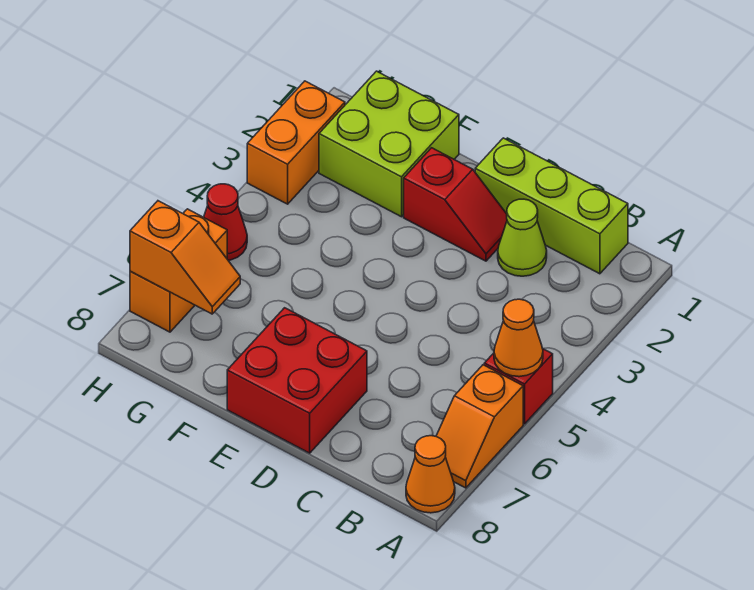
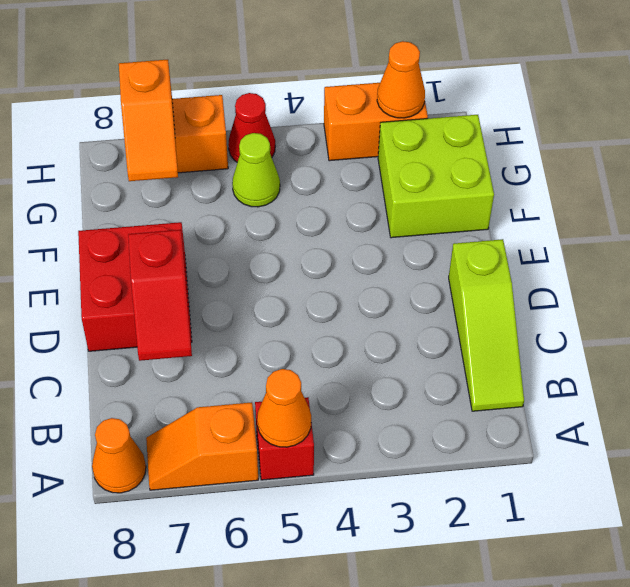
lime brick B1:D1 level 1 -> lime slope B1:D1 level 1 top D
lime cone C2 level 1 -> lime cone G5 level 1
red slope D2:E2 level 1 top E -> red slope C7:D7 level 2 top D
none -> orange cone H2 level 2

